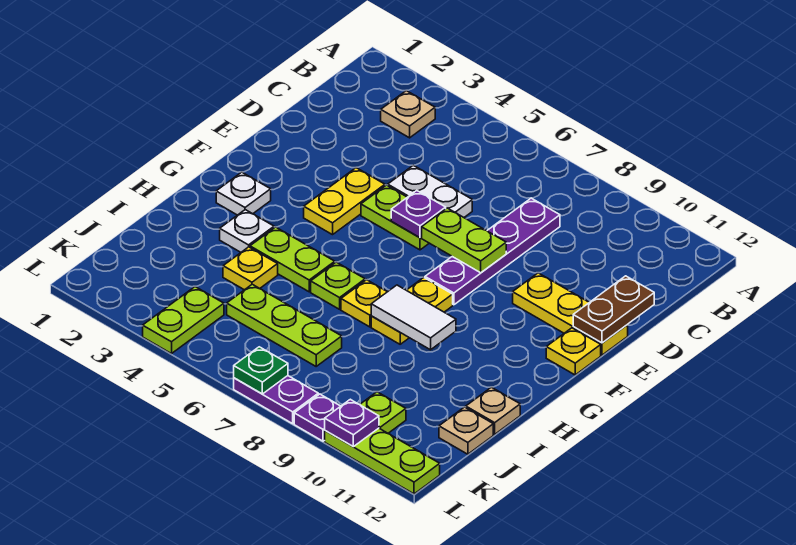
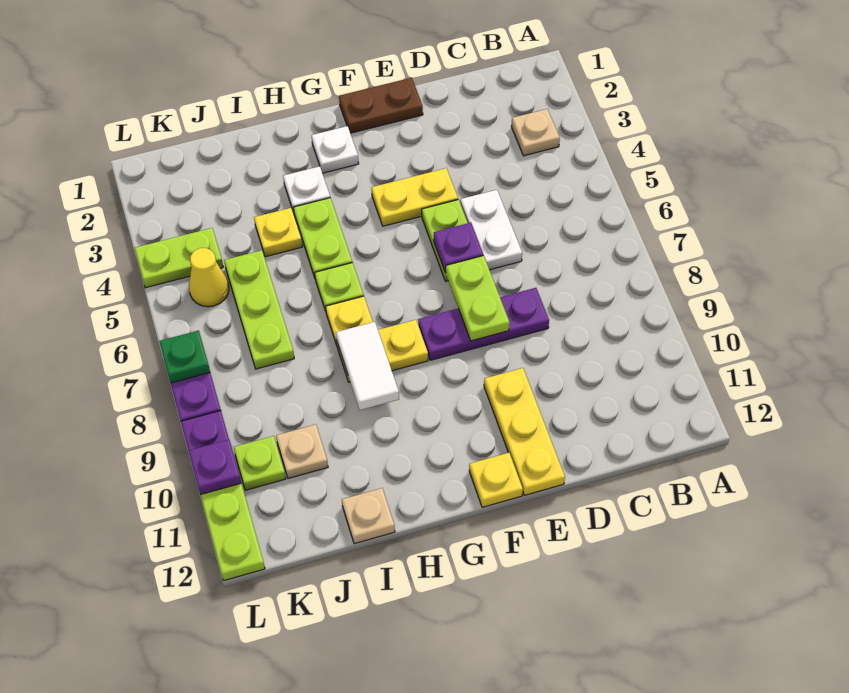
purple plate C8:F8 level 1 -> purple plate D8:F8 level 1
brown plate D12:E12 level 2 -> brown plate E1:F1 level 1
tan plate J12 level 1 -> tan plate J10 level 1
none -> yellow cone K5 level 1

